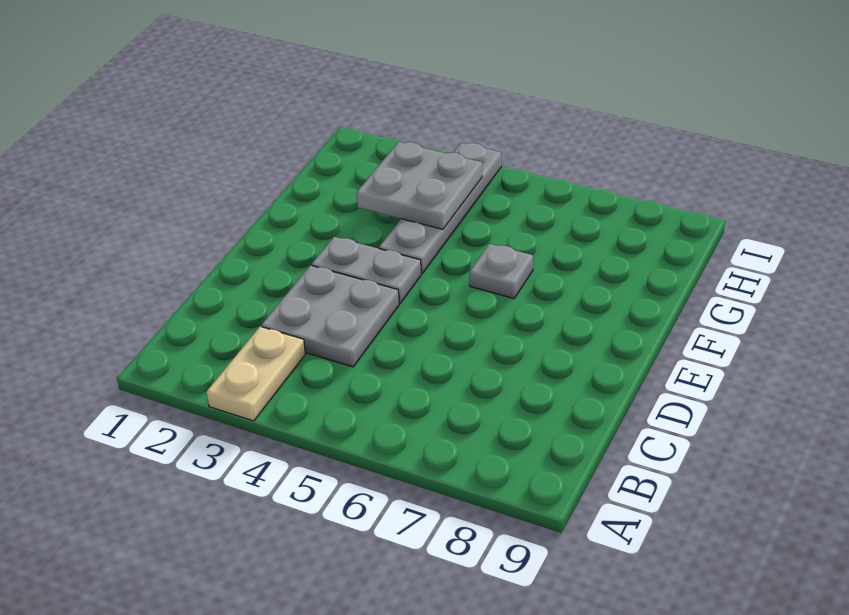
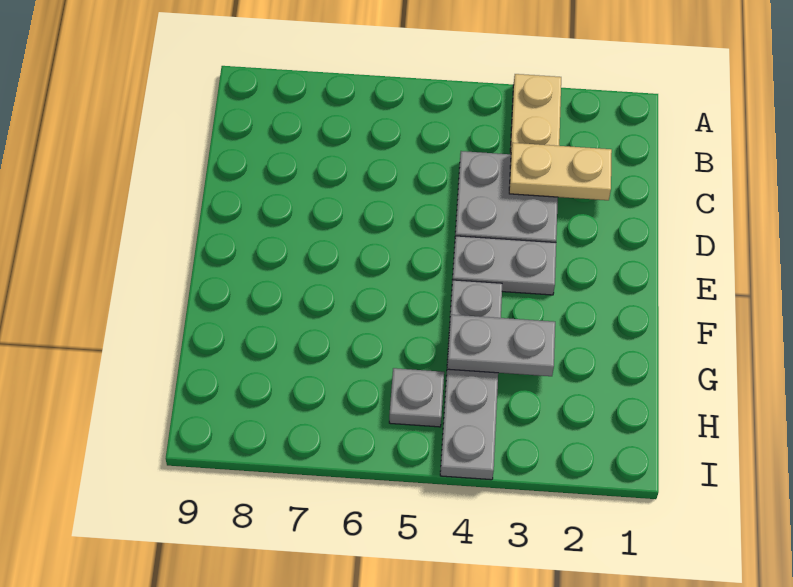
none -> tan plate C2:C3 level 2
grey plate F6 level 1 -> grey plate H5 level 1
grey plate G3:H4 level 2 -> grey plate G3:G4 level 2

